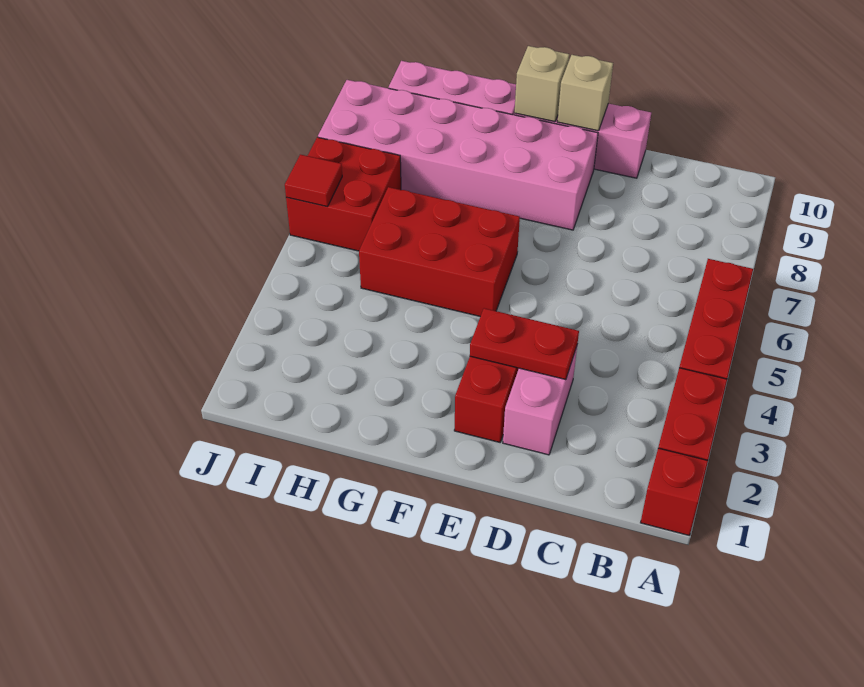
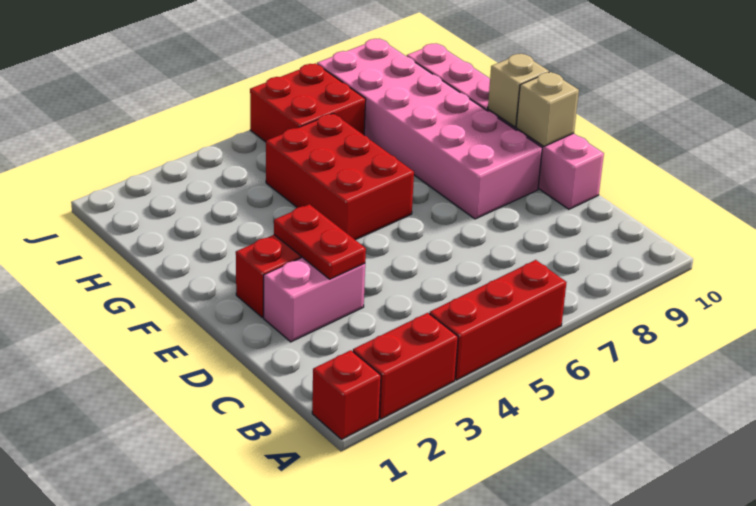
red tile J6 level 2 -> none

